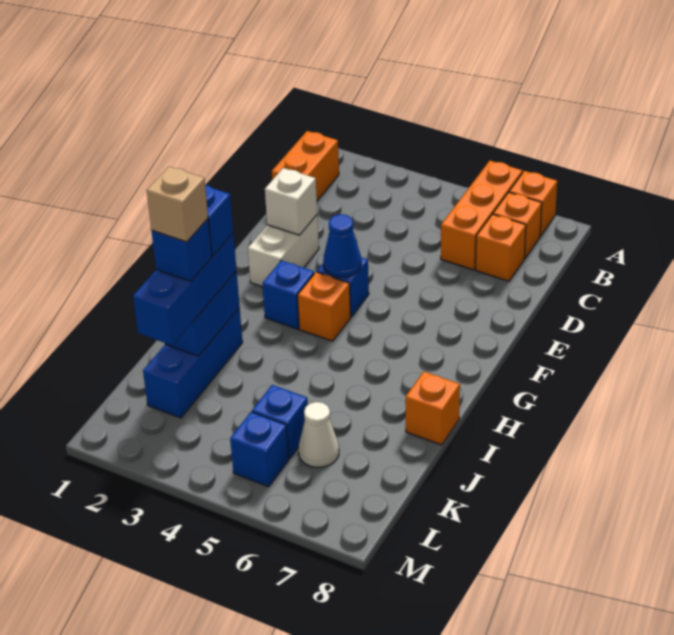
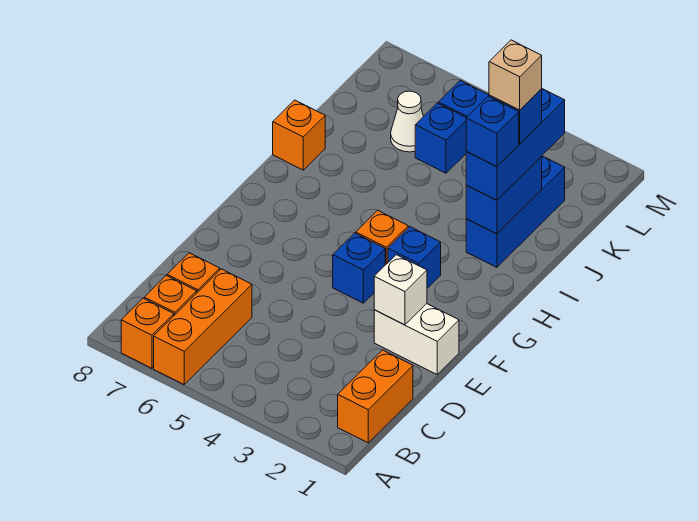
white brick E2:F2 level 1 -> white brick E1:E2 level 1
blue cone F4 level 2 -> none

